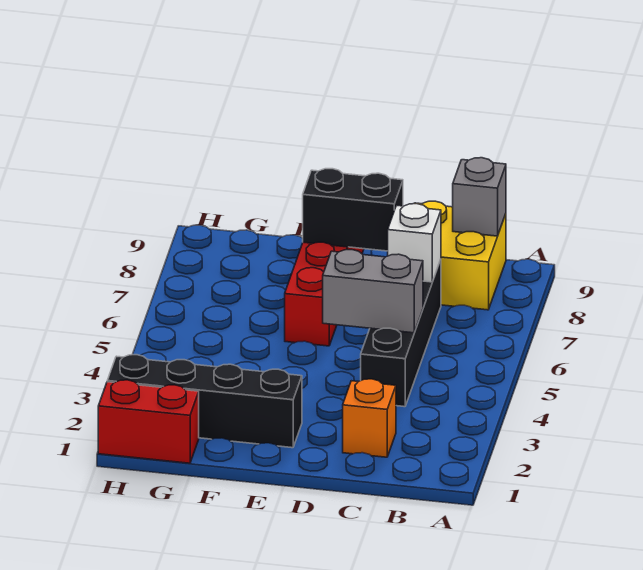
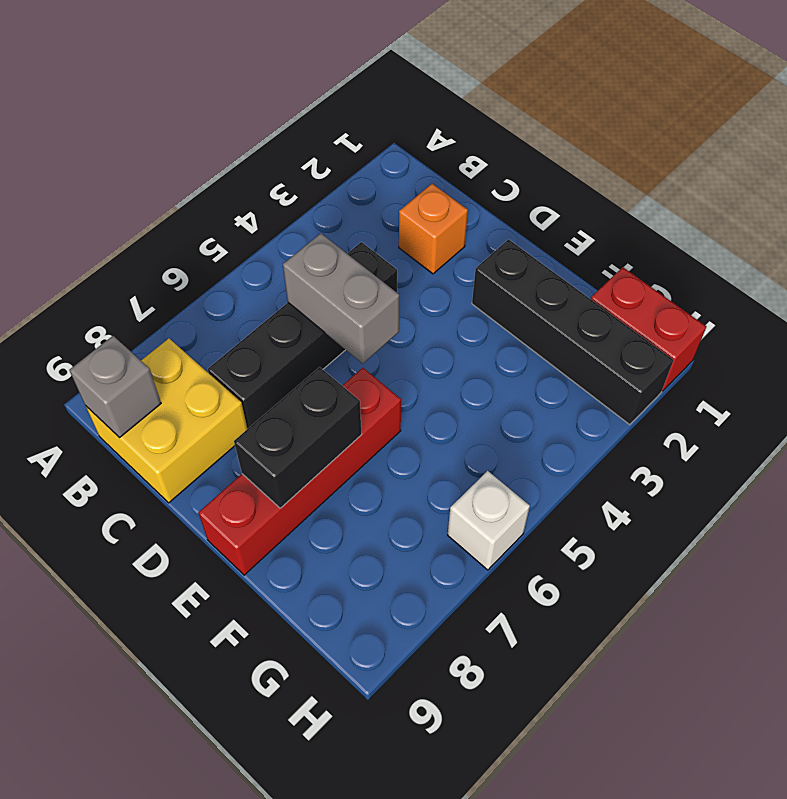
white brick C7 level 2 -> white brick H6 level 1
black brick D8:E8 level 2 -> black brick E7:E8 level 2

